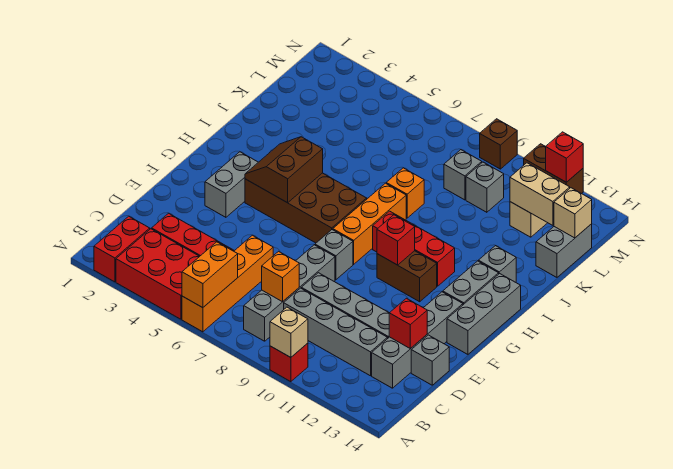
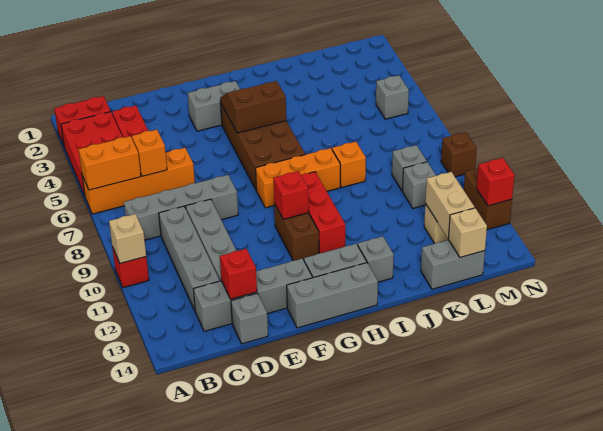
orange brick C8 level 2 -> orange brick C6 level 2
grey brick F8 level 1 -> grey brick M5 level 1

